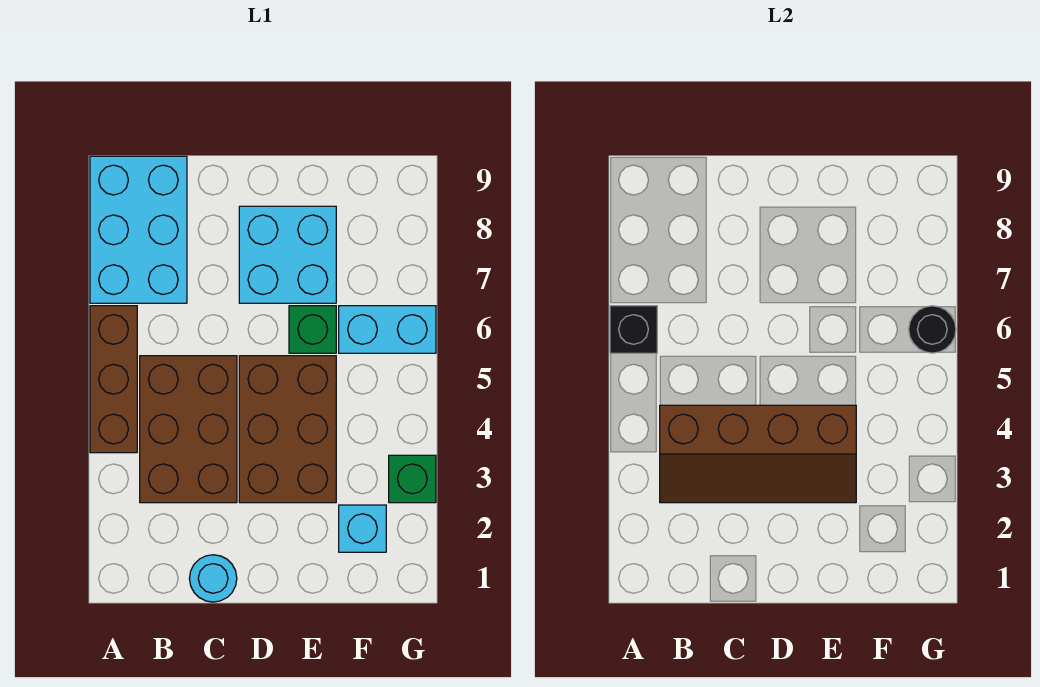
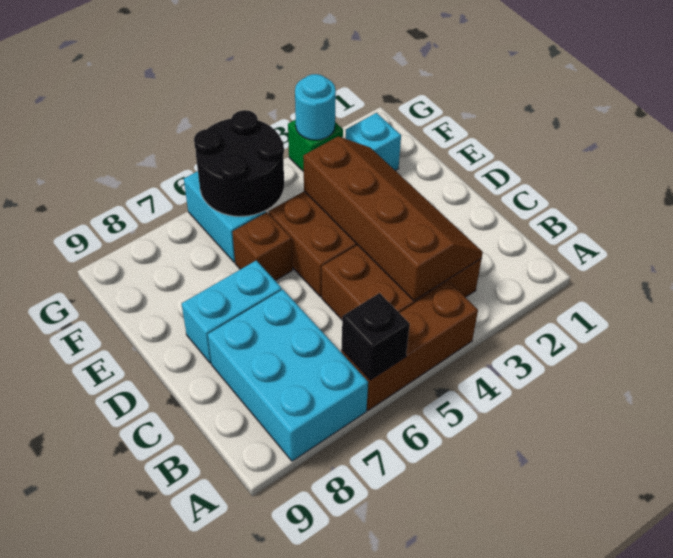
cyan brick A7:B9 level 1 -> cyan brick A7:C8 level 1
cyan round brick C1 level 1 -> cyan round brick G3 level 2
cyan brick D7:E8 level 1 -> cyan brick D7:D8 level 1
green brick E6 level 1 -> brown brick E6 level 1
black round brick G6 level 2 -> black round brick F5:G6 level 2

